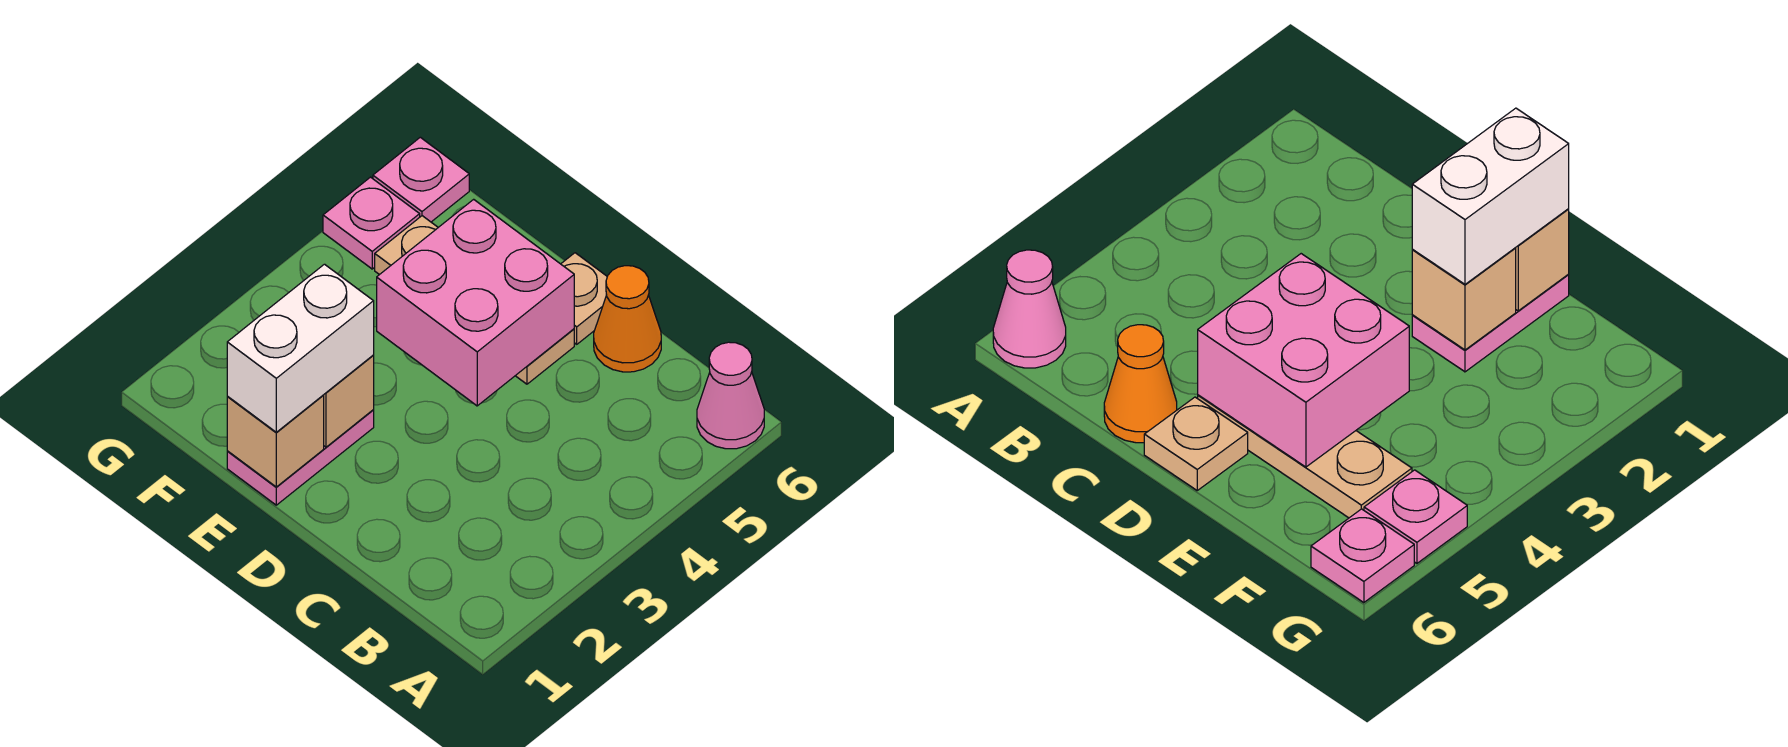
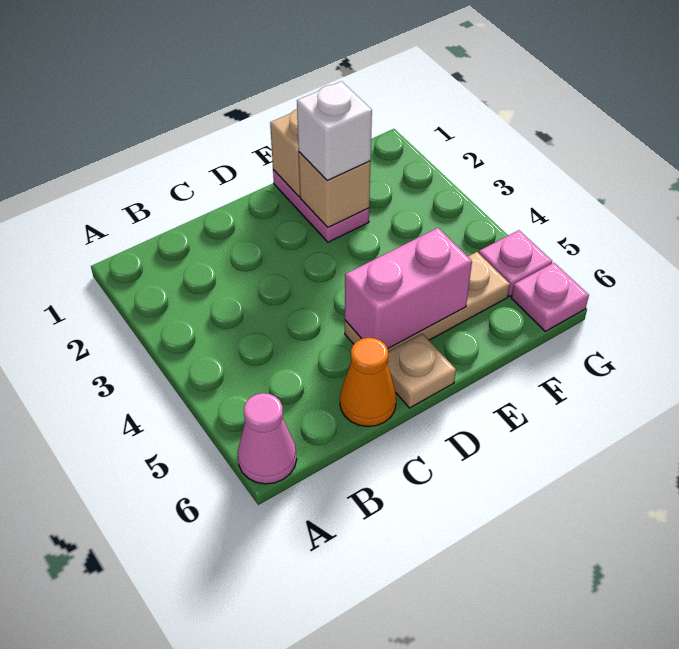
pink brick D4:E5 level 2 -> pink brick D5:E5 level 2
white brick E1:E2 level 3 -> white brick E2 level 3

